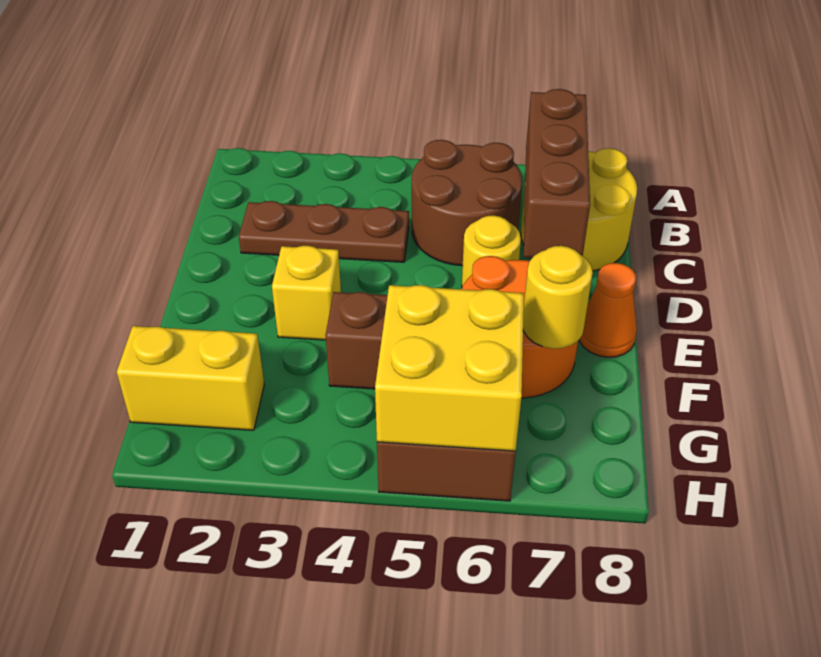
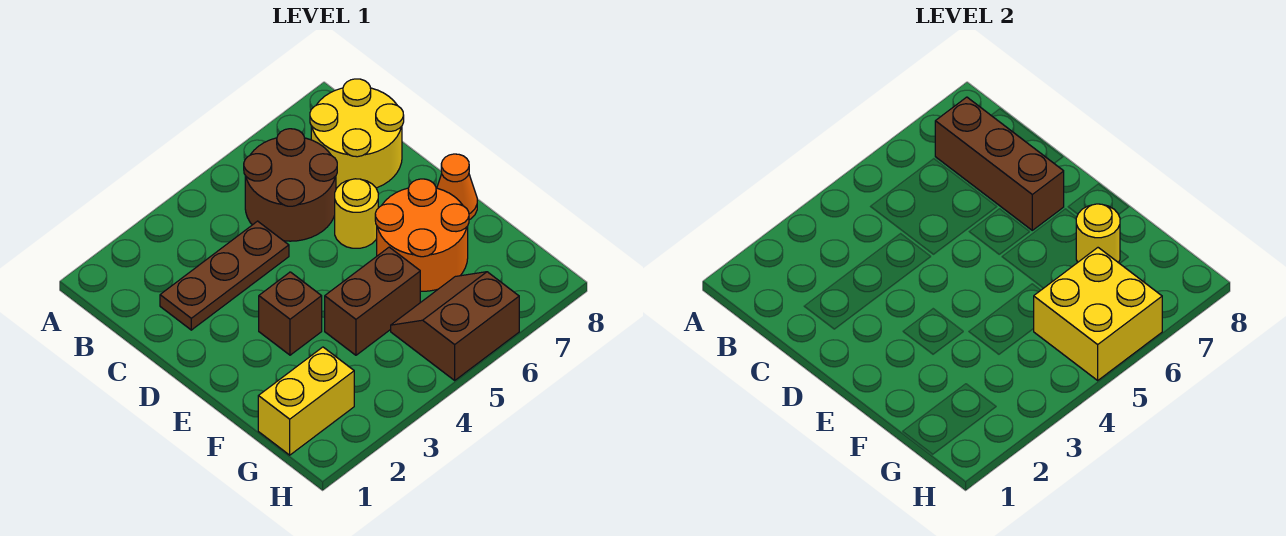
yellow brick E3 level 1 -> brown brick E3 level 1

